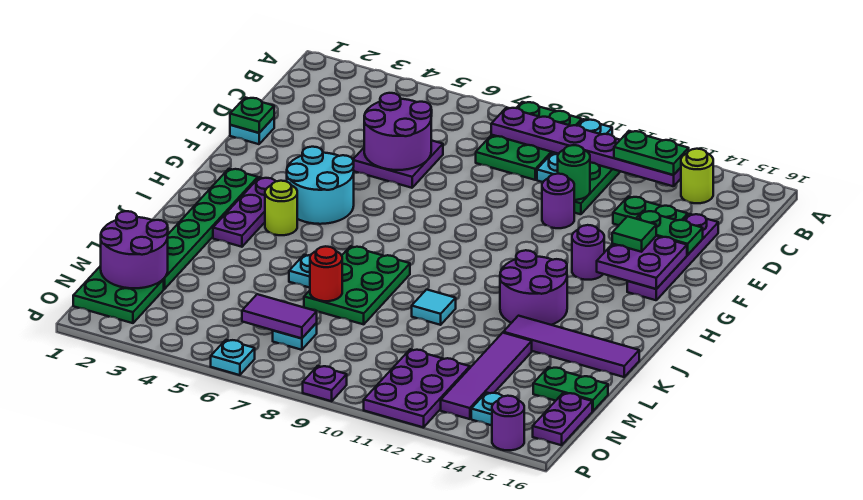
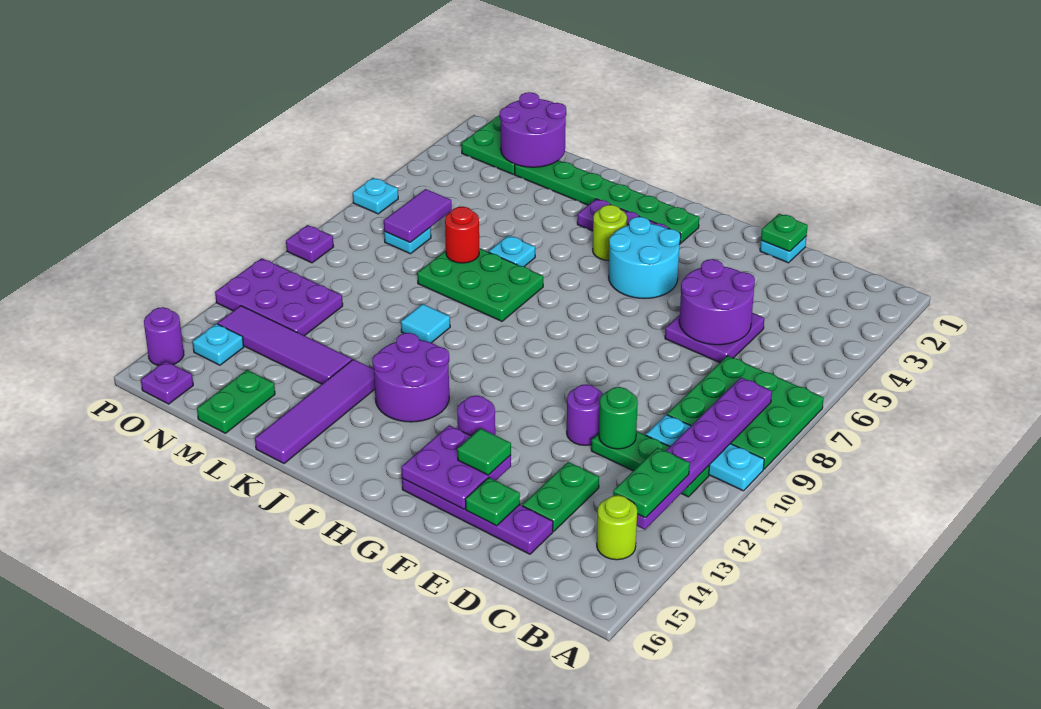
green plate A8:C9 level 1 -> green plate A7:C9 level 1
green plate E14:E15 level 2 -> green plate E15 level 2
purple plate N16:O16 level 1 -> purple plate O16 level 1

